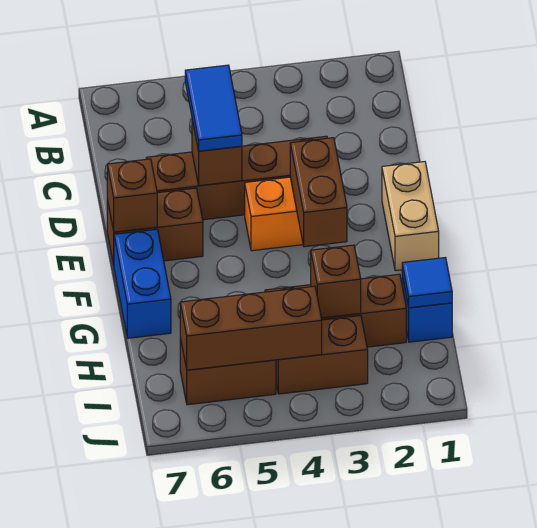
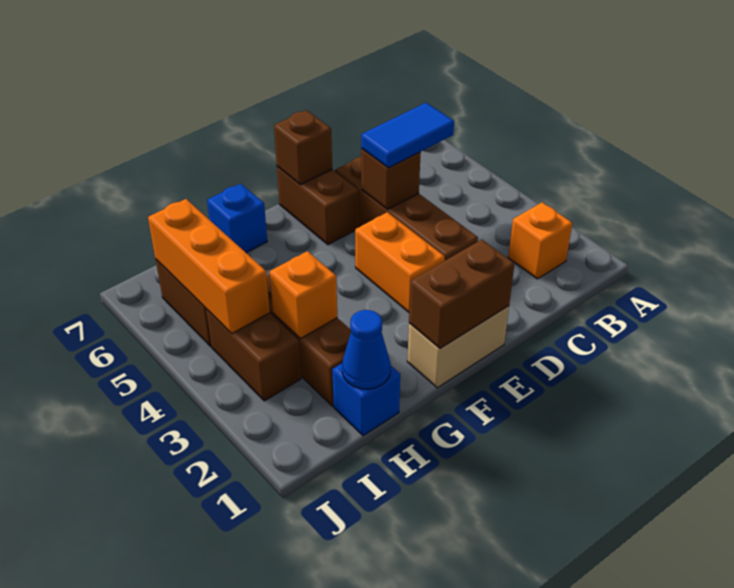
none -> orange brick B2 level 1
brown brick E3:F3 level 2 -> brown brick E1:F1 level 2
blue brick F7:G7 level 1 -> blue brick G7 level 1
blue tile H1 level 2 -> blue cone H1 level 2
brown brick H3 level 2 -> orange brick H3 level 2
brown brick I4:I6 level 2 -> orange brick I4:I6 level 2

